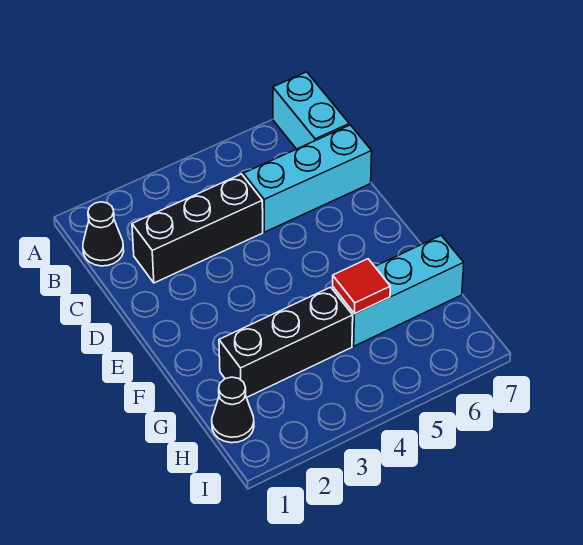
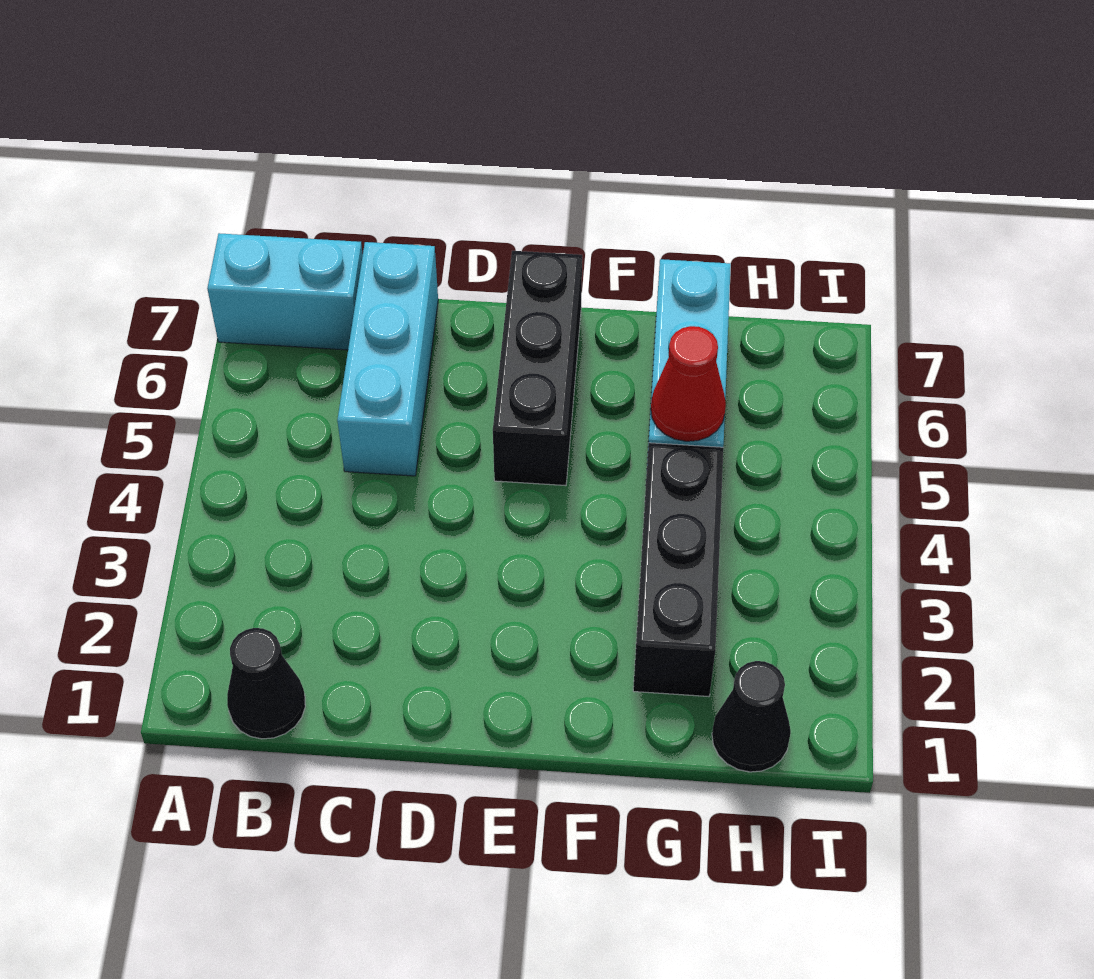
black brick C2:C4 level 1 -> black brick E5:E7 level 1
red tile G5 level 2 -> red cone G5 level 2

